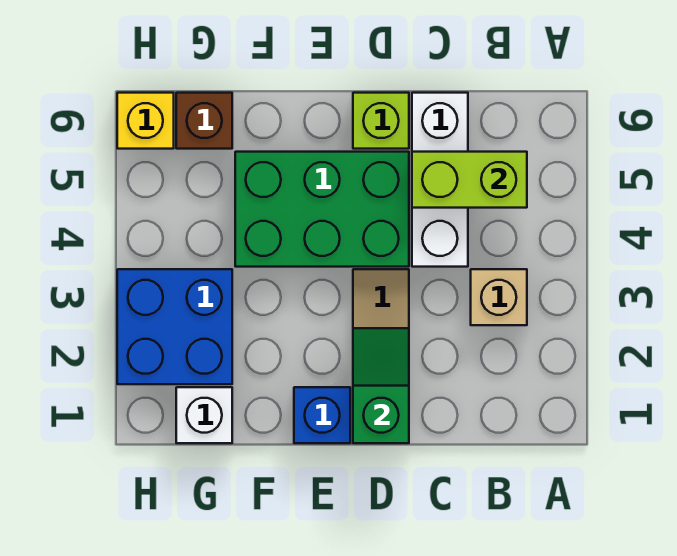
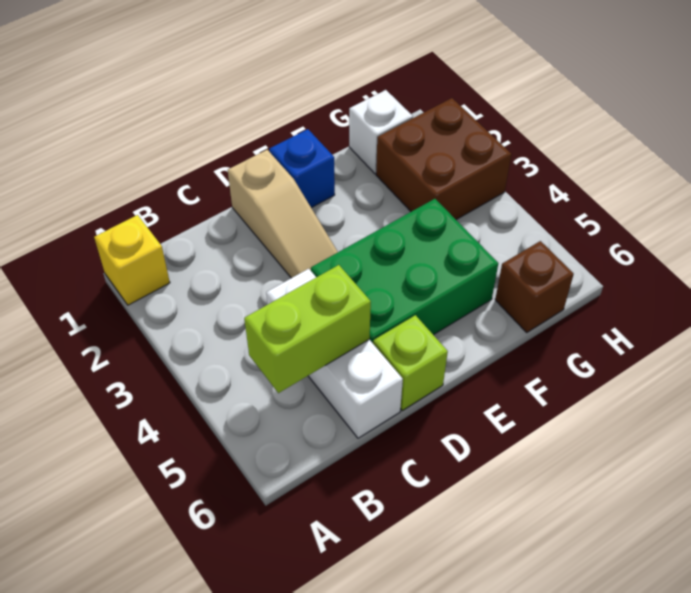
tan brick B3 level 1 -> none
green slope D1:D2 level 2 top 1 -> none
blue brick G2:H3 level 1 -> brown brick G2:H3 level 1
yellow brick H6 level 1 -> yellow brick A1 level 1

